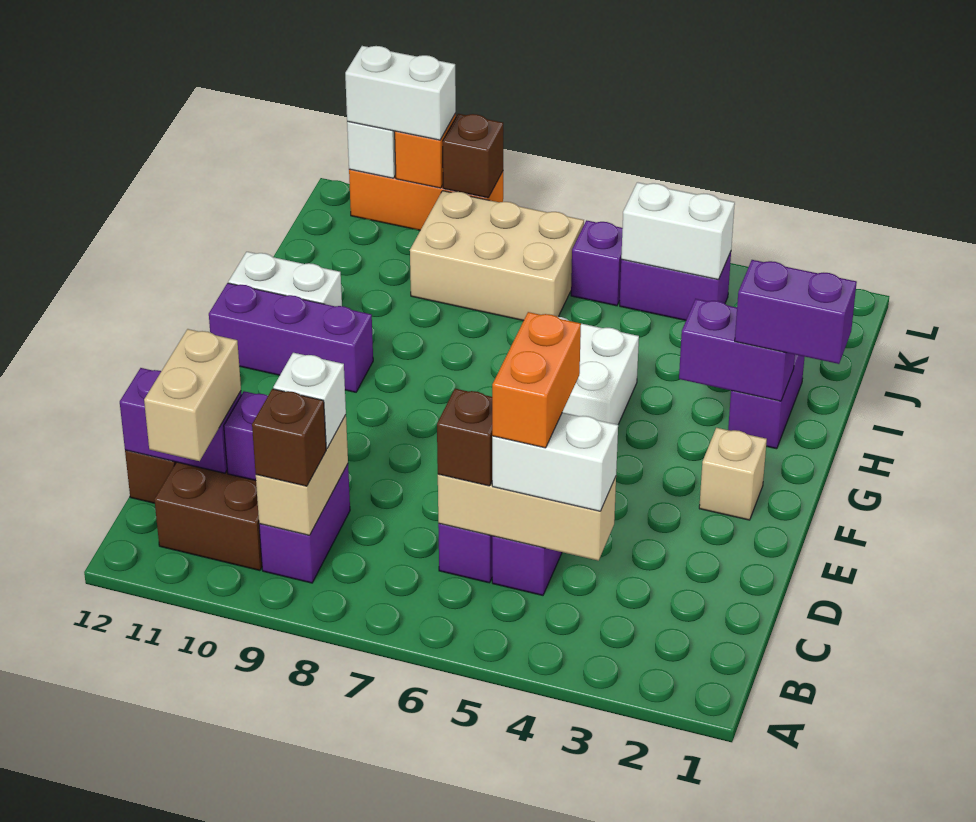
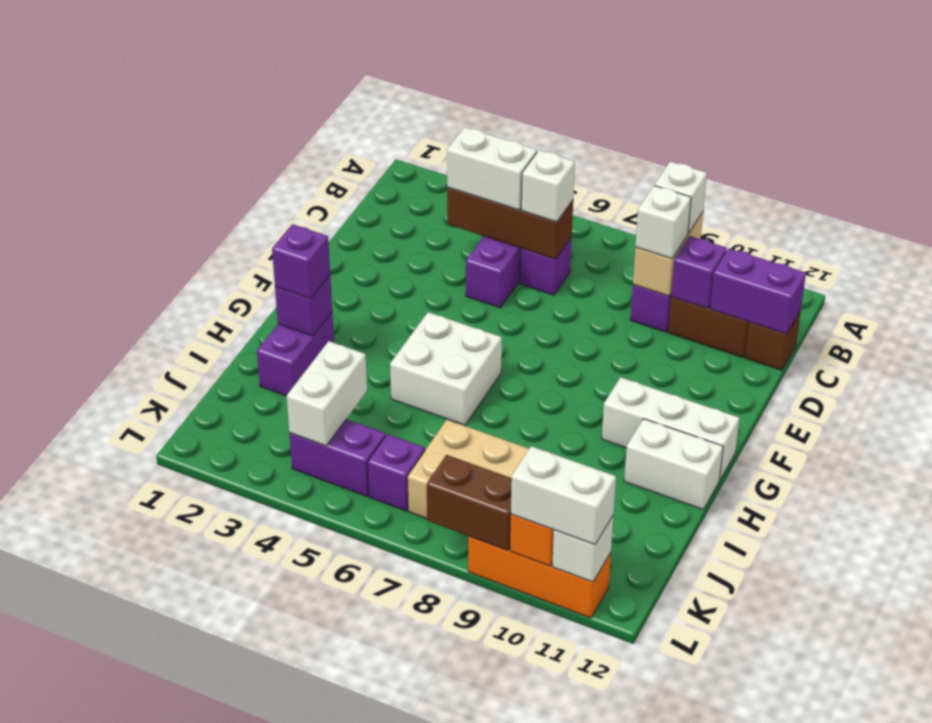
brown brick B9 level 3 -> white brick B9 level 3
tan brick B11:C11 level 3 -> none
tan brick C4:C6 level 2 -> brown brick C4:C6 level 2
orange brick C5:D5 level 4 -> none
brown brick C6 level 3 -> white brick C6 level 3
tan brick F2 level 1 -> none
purple brick G10:G12 level 1 -> white brick G10:G12 level 1
purple brick H1:H2 level 3 -> purple brick H2 level 3
purple brick H2:H3 level 2 -> purple brick H2 level 2
white brick K4:K5 level 2 -> white brick J4:K4 level 2
brown brick L9 level 2 -> brown brick L8:L9 level 2

